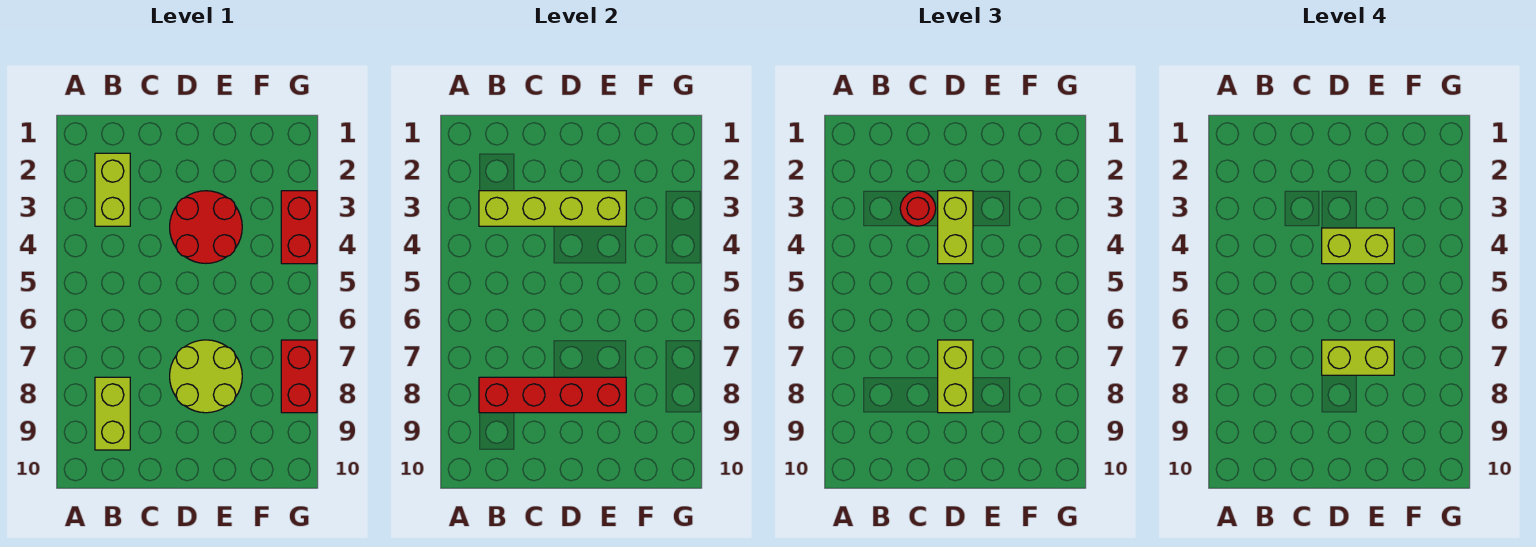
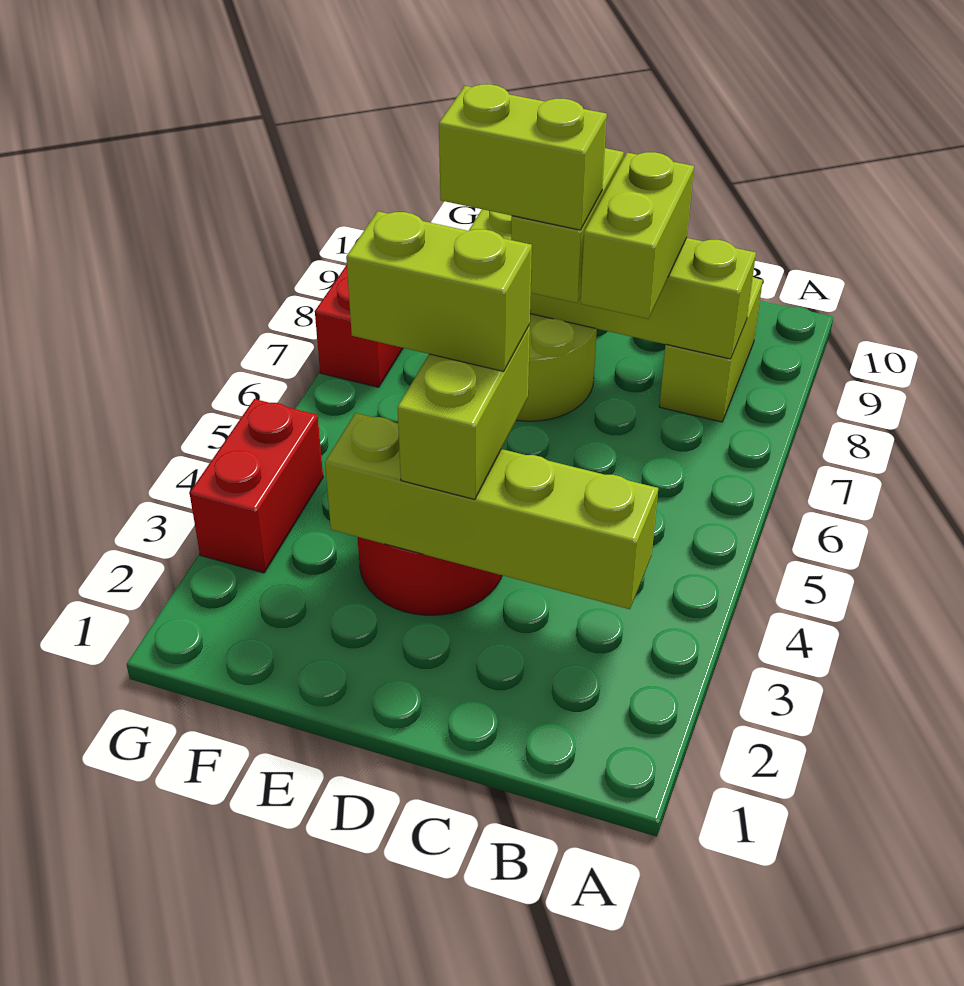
lime brick B2:B3 level 1 -> lime brick C7:C8 level 3
red brick B8:E8 level 2 -> lime brick B8:E8 level 2
red round brick C3 level 3 -> none

